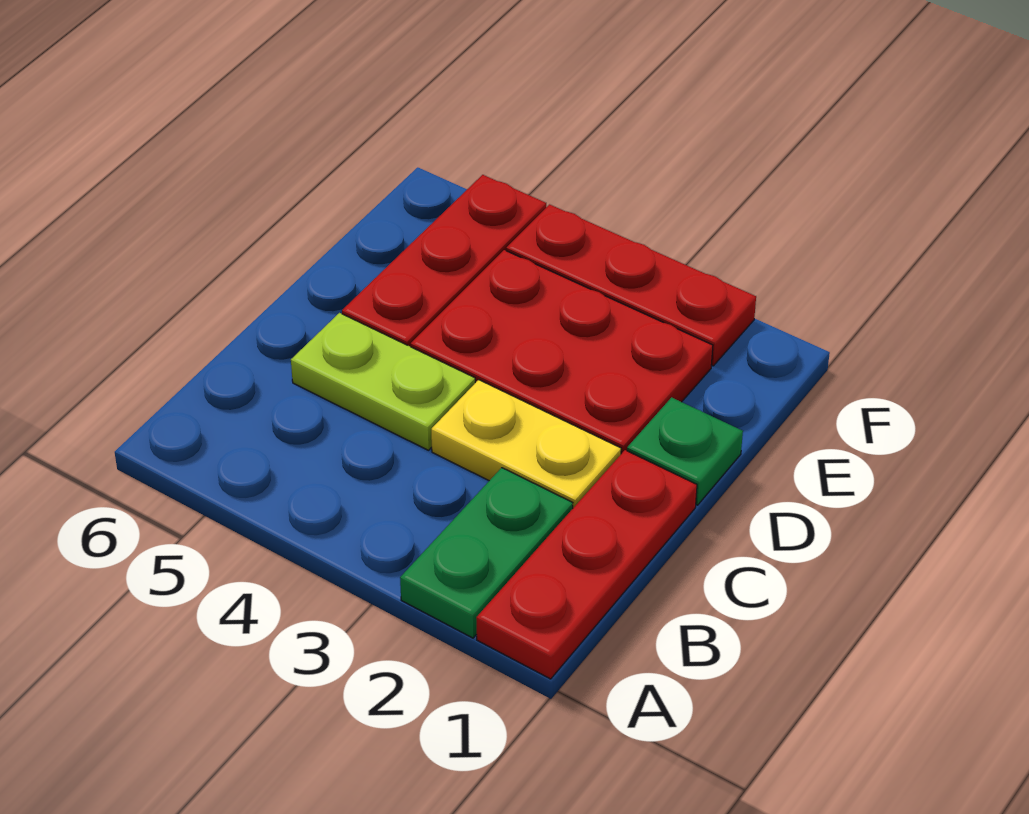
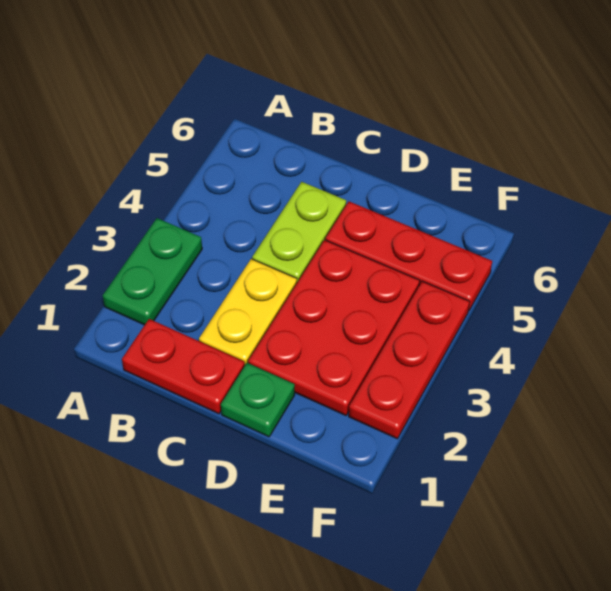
red plate A1:C1 level 1 -> red plate B1:C1 level 1
green plate A2:B2 level 1 -> green plate A2:A3 level 1

